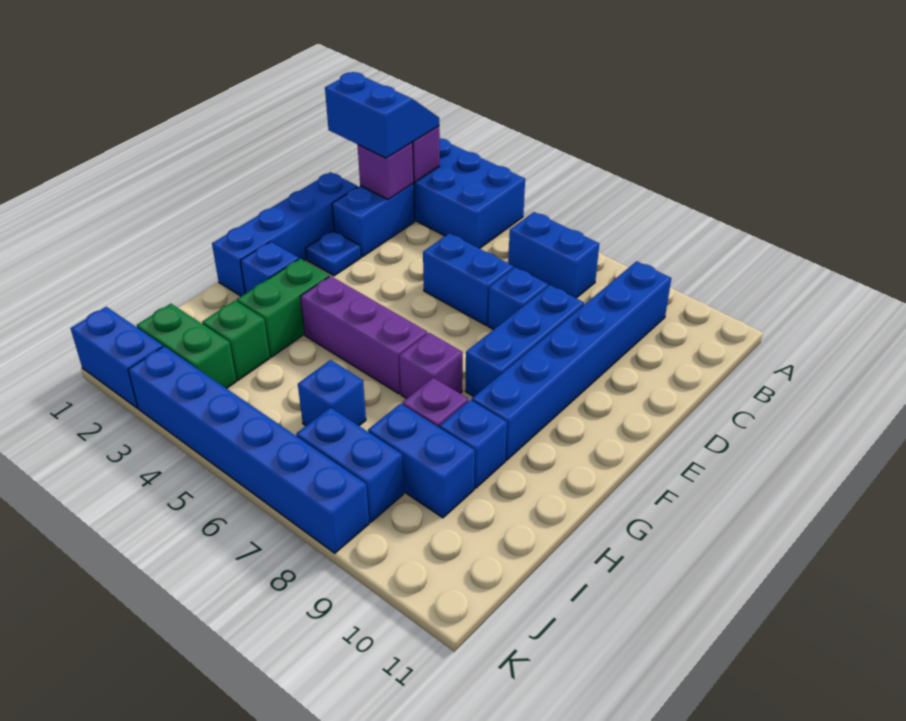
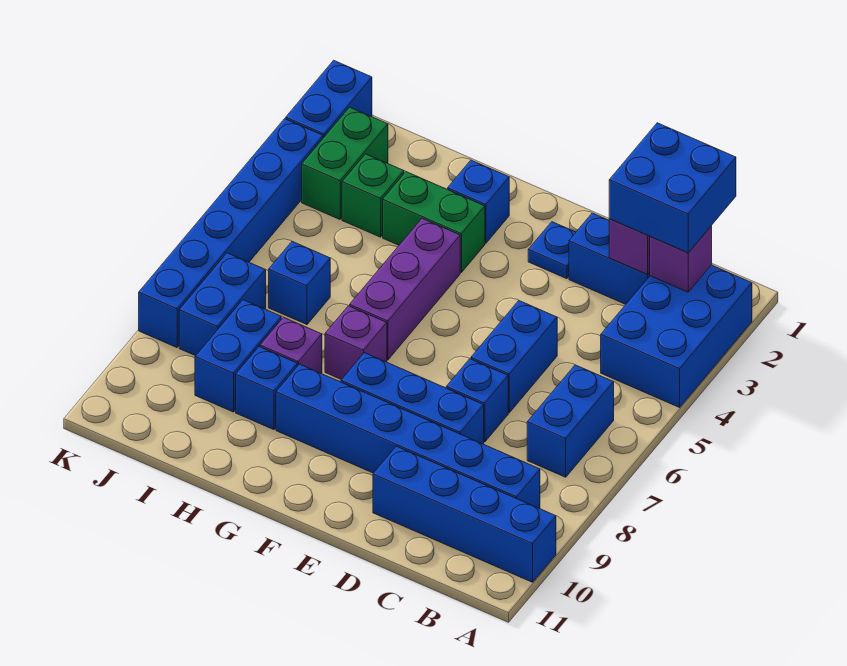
blue slope B1:C2 level 3 top C -> blue brick B1:C2 level 3
blue brick D1:G1 level 1 -> blue brick A10:D10 level 1

